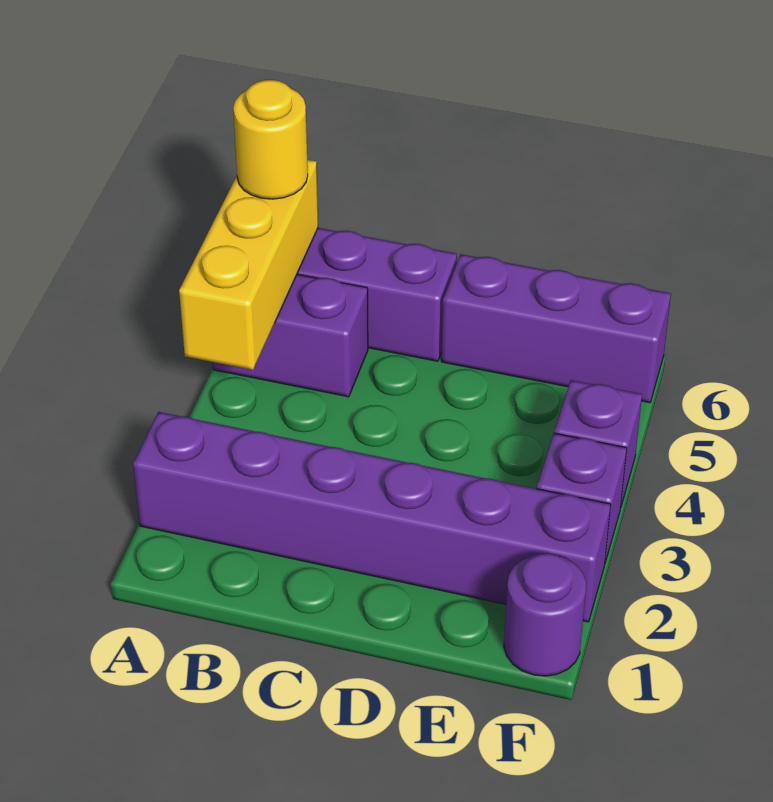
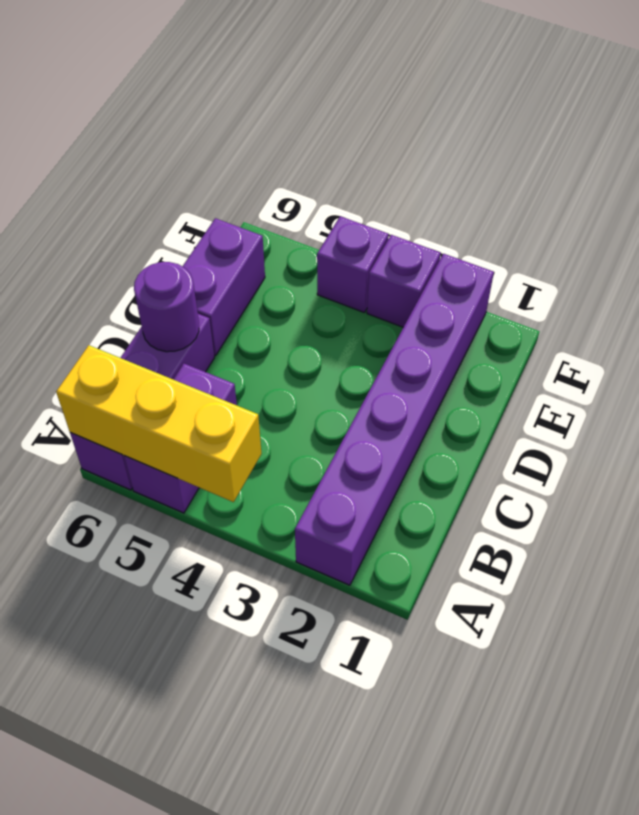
yellow round brick A6 level 3 -> none
purple brick D6:F6 level 1 -> purple brick D6:E6 level 1
purple round brick F1 level 1 -> purple round brick C6 level 2

